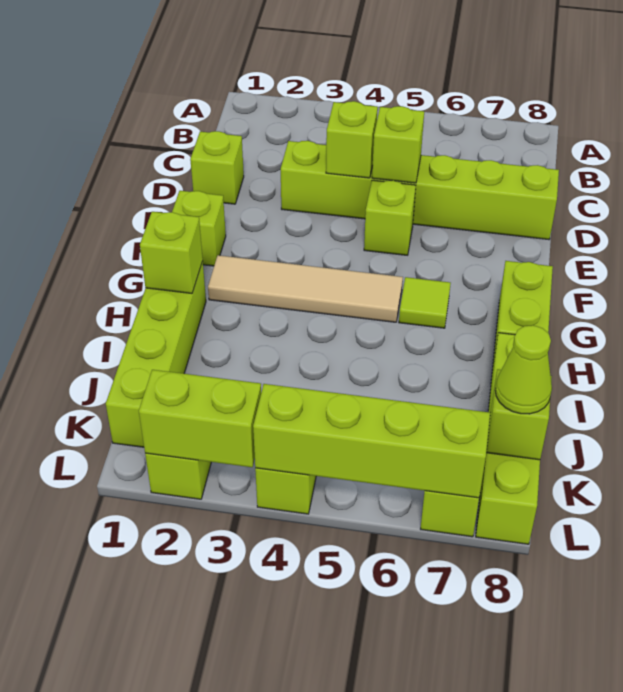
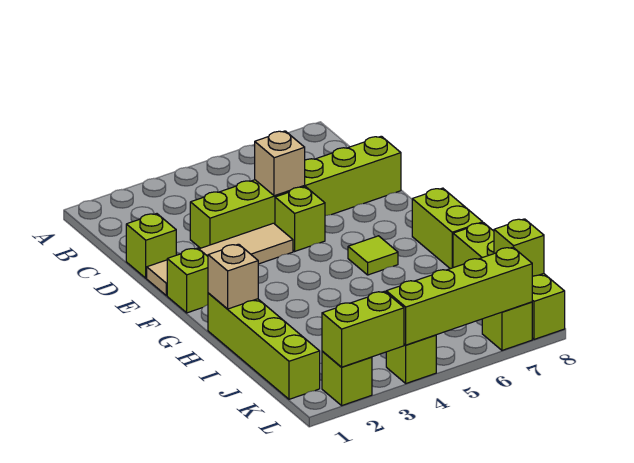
lime brick D4 level 2 -> none
lime brick D5 level 2 -> tan brick D5 level 2
tan tile G2:G5 level 1 -> tan tile E1:E4 level 1
lime brick H1 level 2 -> tan brick H1 level 2
lime cone K8 level 3 -> none

